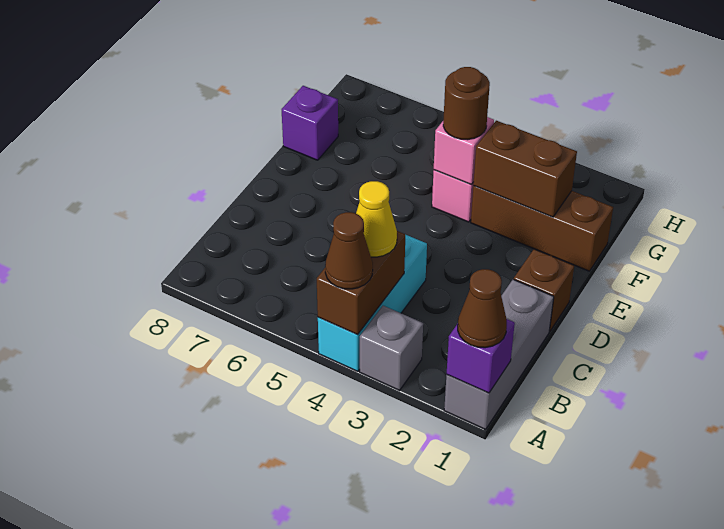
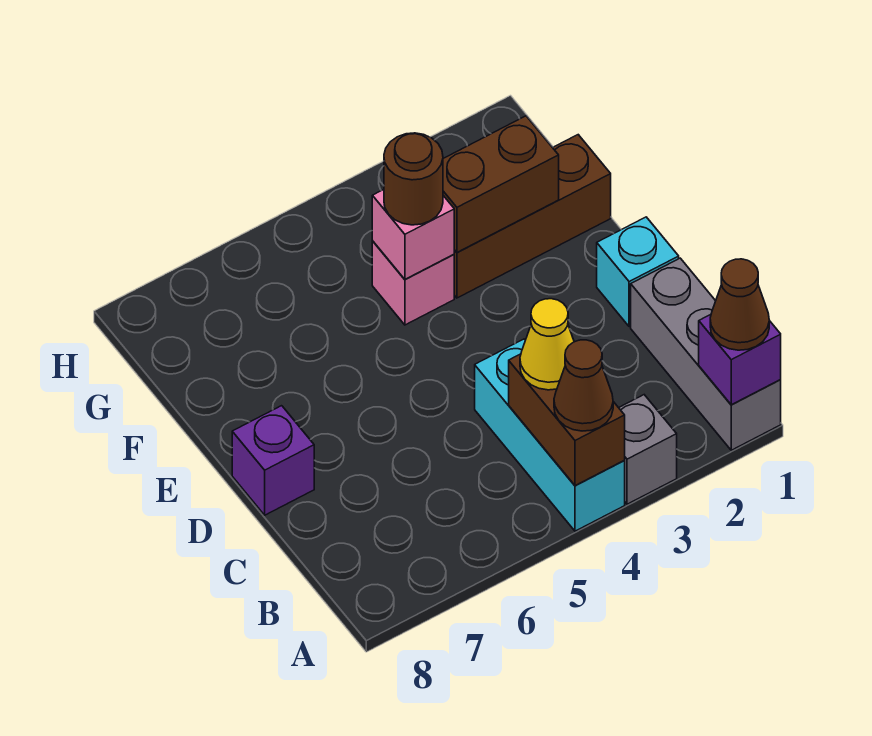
brown brick D1 level 1 -> cyan brick D1 level 1
purple brick F8 level 1 -> purple brick D8 level 1

